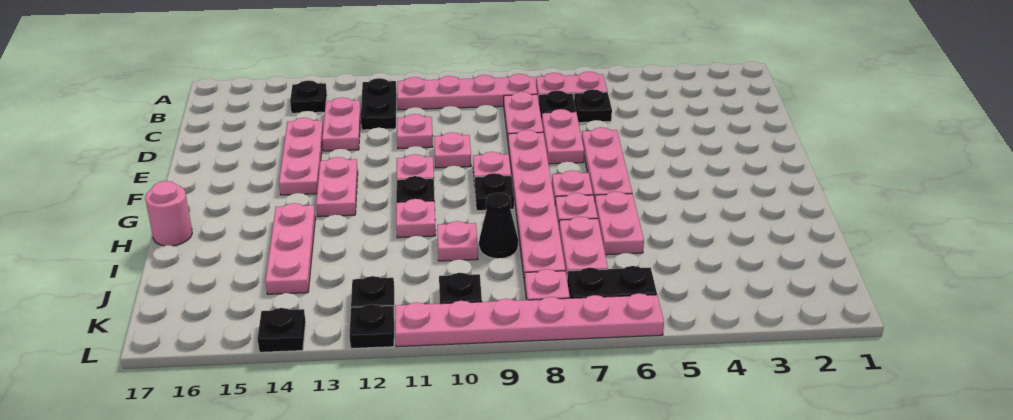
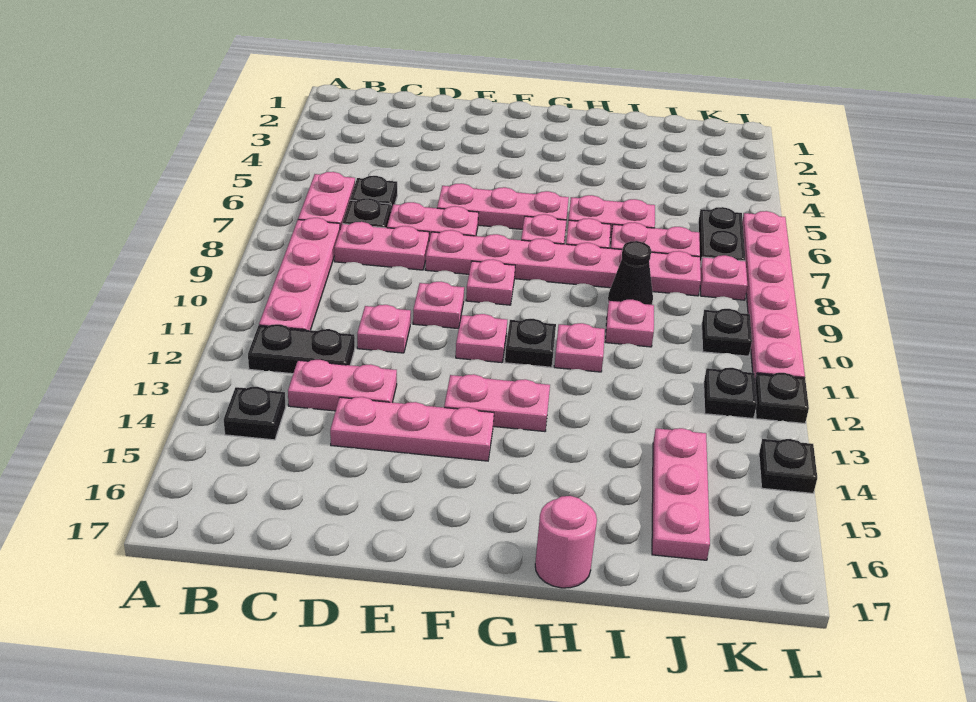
black plate G9 level 1 -> none
pink plate H14:J14 level 1 -> pink plate J14:J16 level 1

